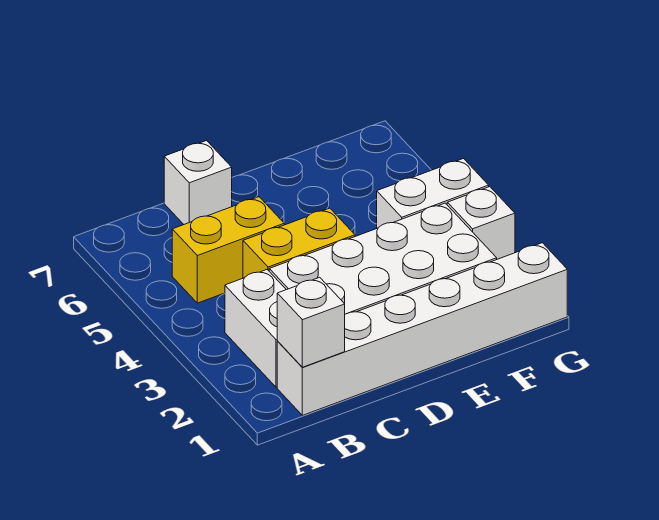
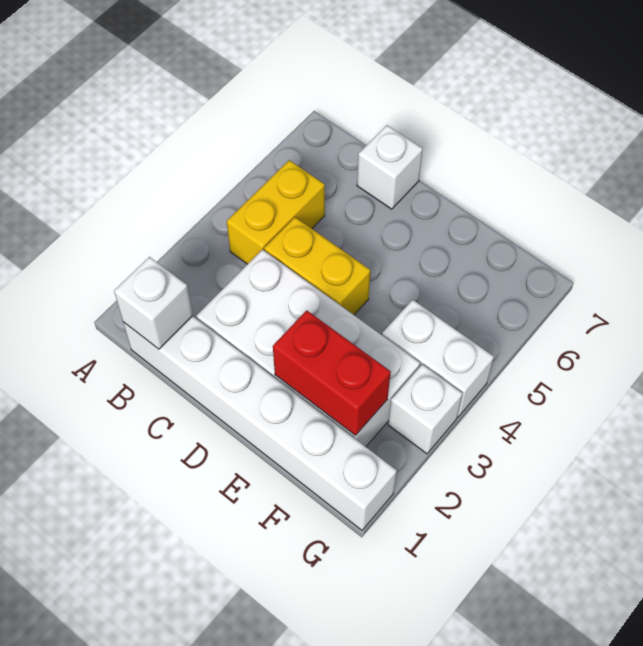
white brick B2:B3 level 1 -> none
yellow brick B5:C5 level 1 -> yellow brick B4:B5 level 1
none -> red brick E2:F2 level 2

